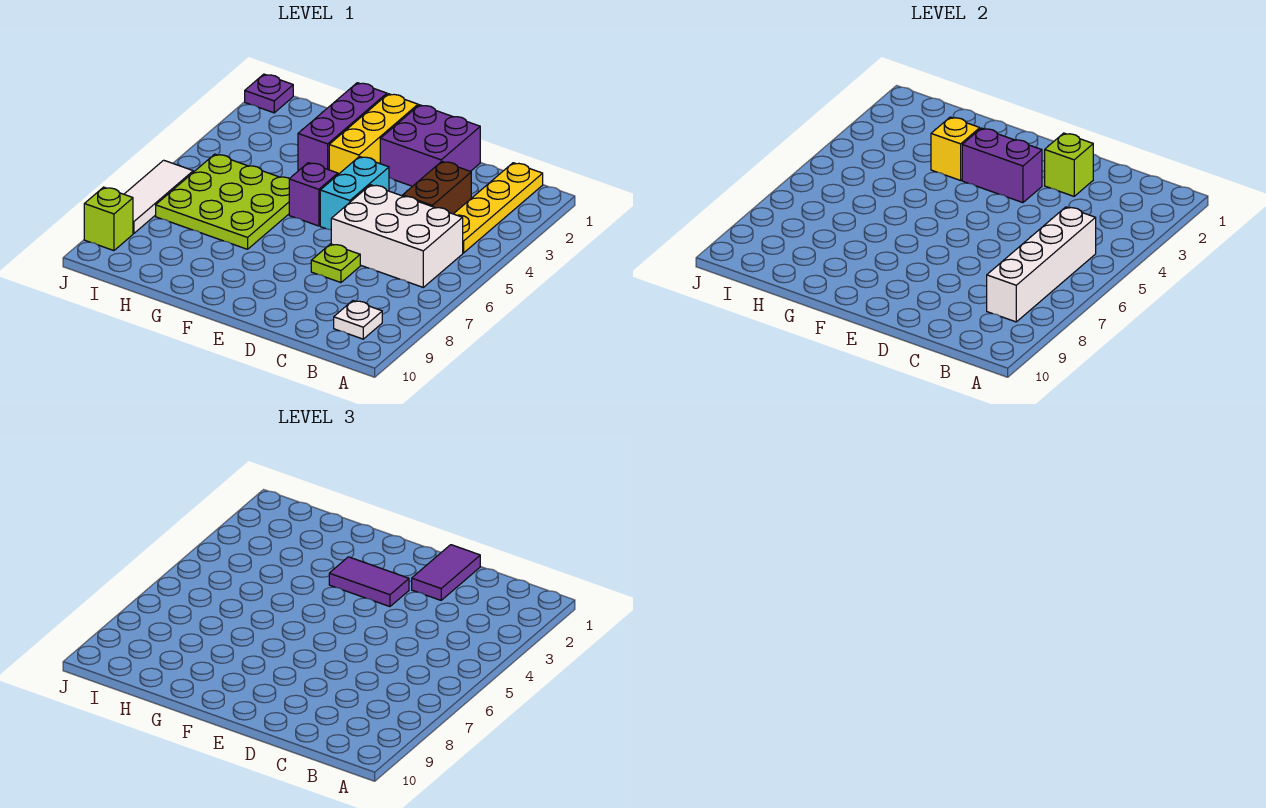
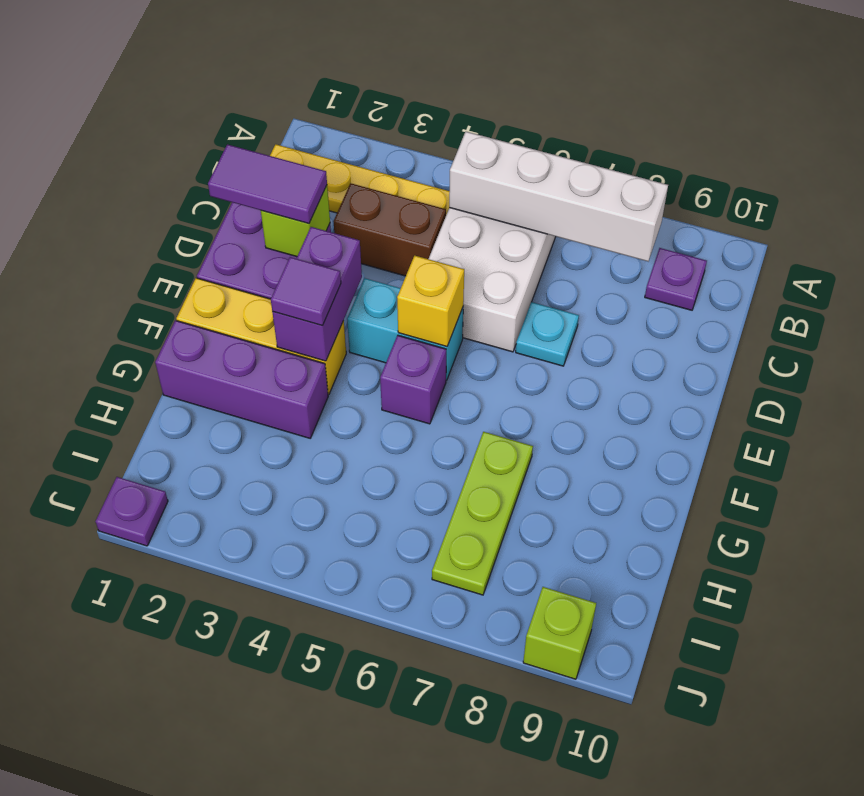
white plate B9 level 1 -> purple plate B9 level 1
lime plate D7 level 1 -> cyan plate D7 level 1
purple tile E3:F3 level 3 -> purple tile F3 level 3
yellow brick G3 level 2 -> yellow brick E5 level 2
lime plate G5:I7 level 1 -> lime plate G7:I7 level 1
white tile J6:J8 level 1 -> none

